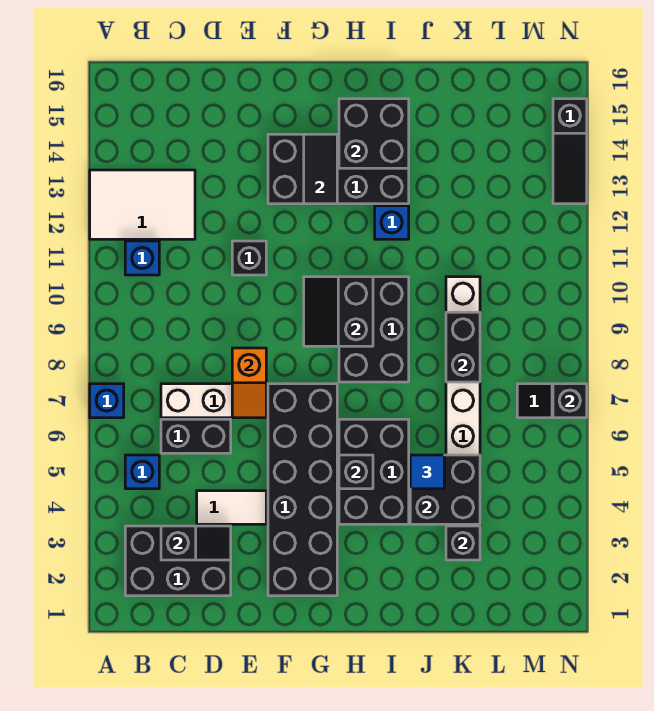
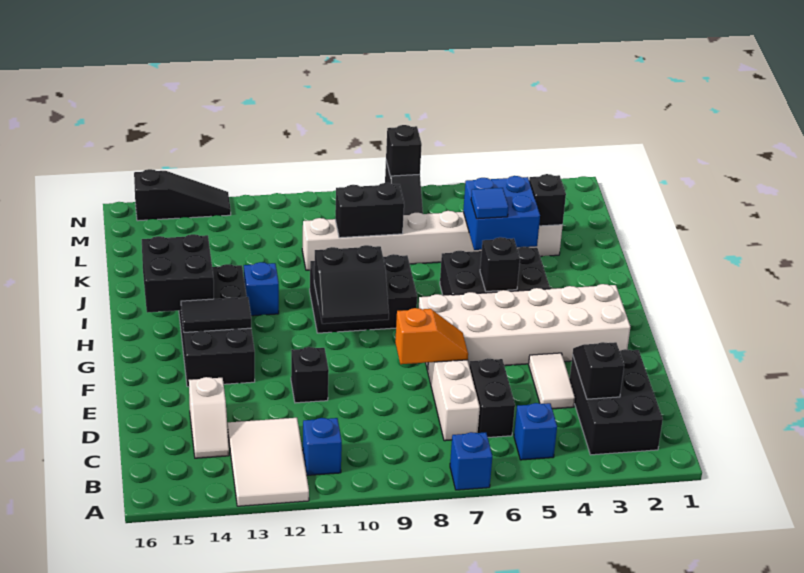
none -> white slope C14:D14 level 1 top D
black brick F2:G7 level 1 -> white brick F2:G7 level 1
black brick J4:K5 level 2 -> blue brick J4:K5 level 2

